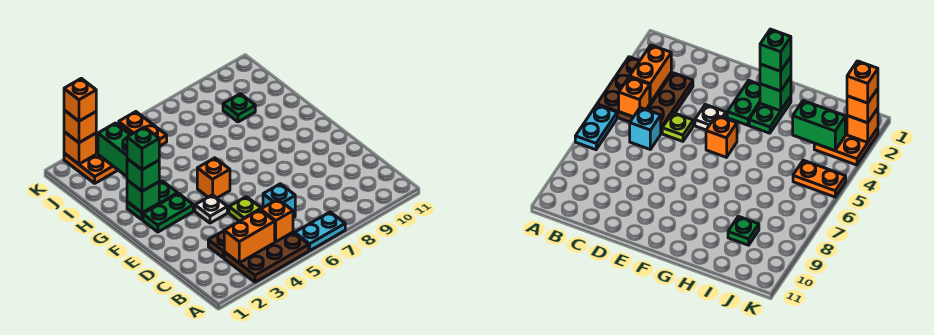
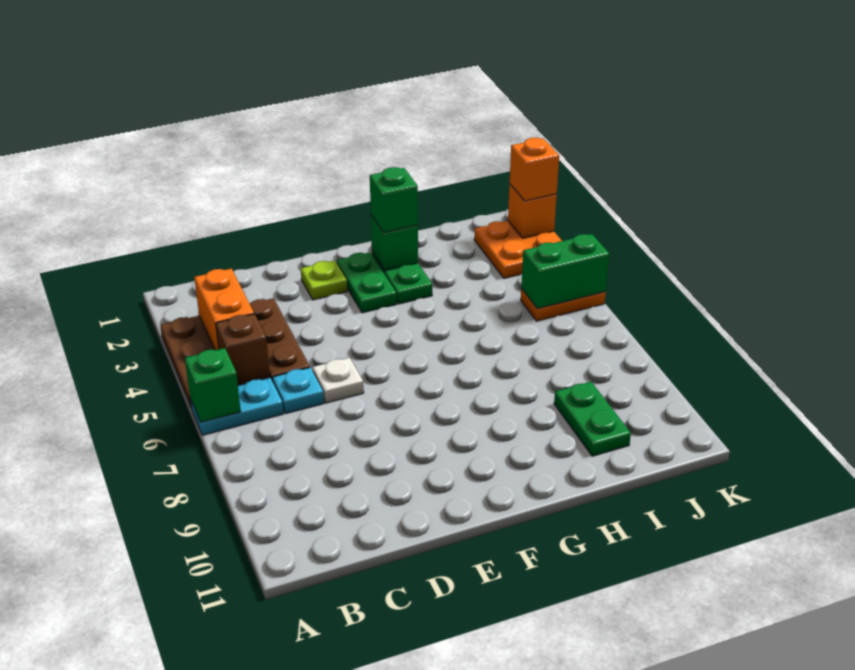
cyan plate A6:A7 level 1 -> cyan plate A6:B6 level 1
orange brick B5 level 2 -> brown brick B5 level 2
cyan brick C6 level 1 -> cyan plate C6 level 1
lime plate D5 level 1 -> lime plate E2 level 1
white plate E4 level 1 -> white plate D6 level 1
orange brick F5 level 1 -> none
green brick G2 level 4 -> green brick A6 level 2
green brick I3:J3 level 2 -> green brick J5:K5 level 2
green plate I9 level 1 -> green plate I9:I10 level 1
orange brick K2 level 4 -> none

